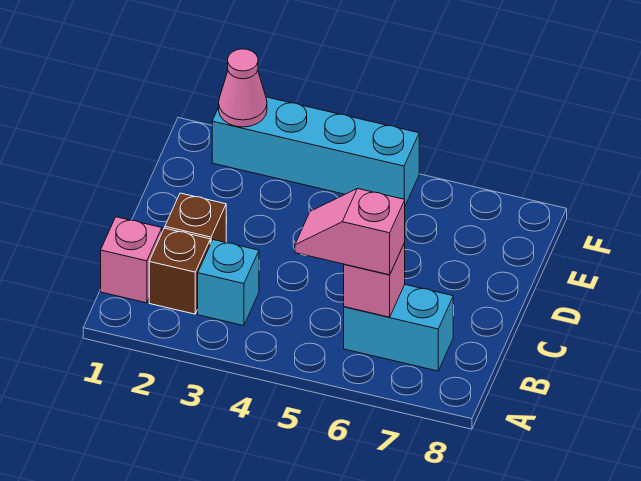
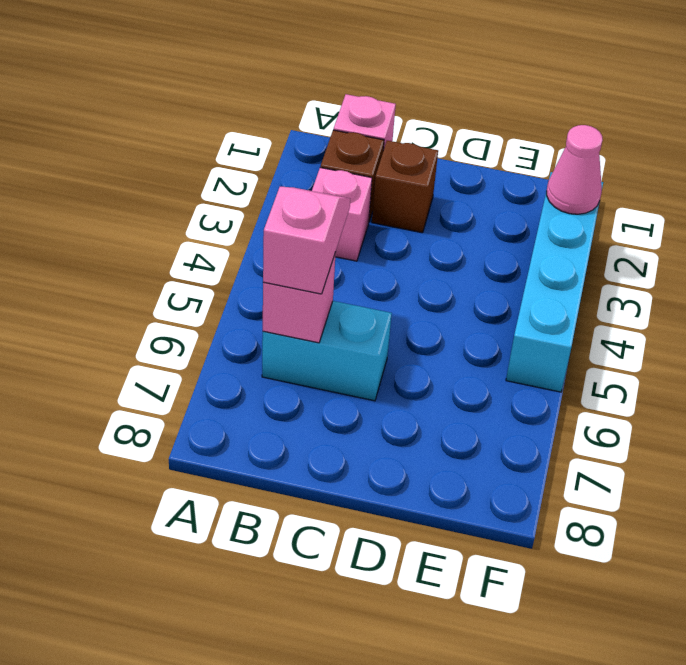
cyan brick B3 level 1 -> pink brick B3 level 1
cyan brick B6:B7 level 1 -> cyan brick B6:C6 level 1

